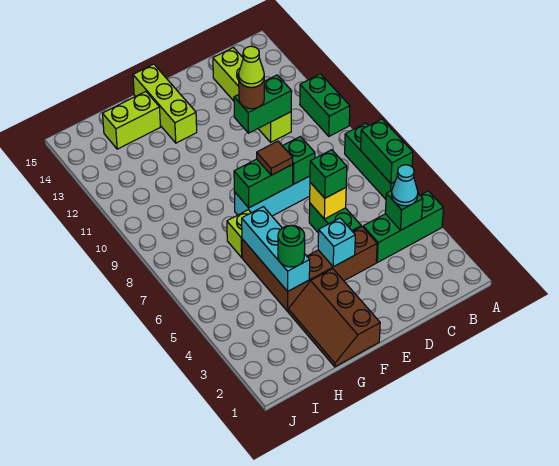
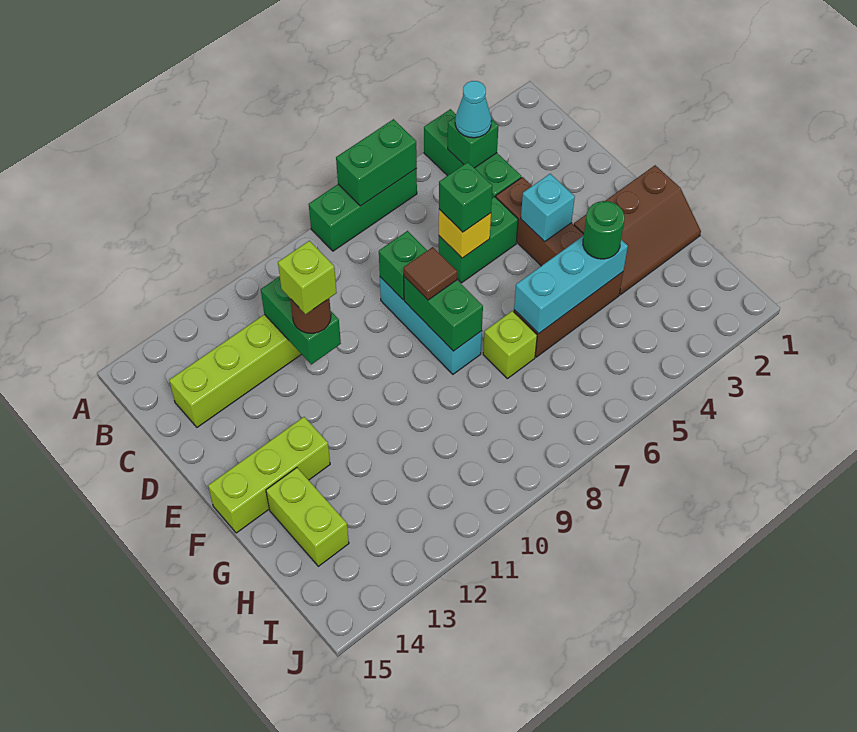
green brick A10:A11 level 1 -> none
lime cone D11 level 4 -> lime brick D11 level 4

